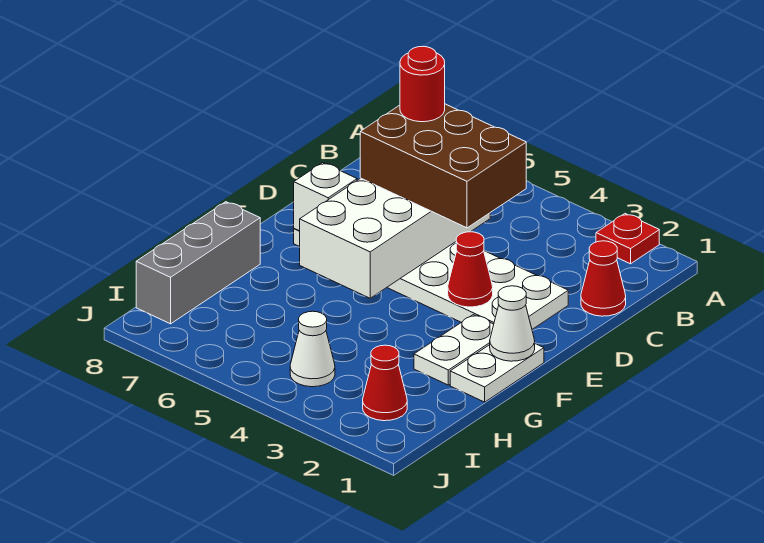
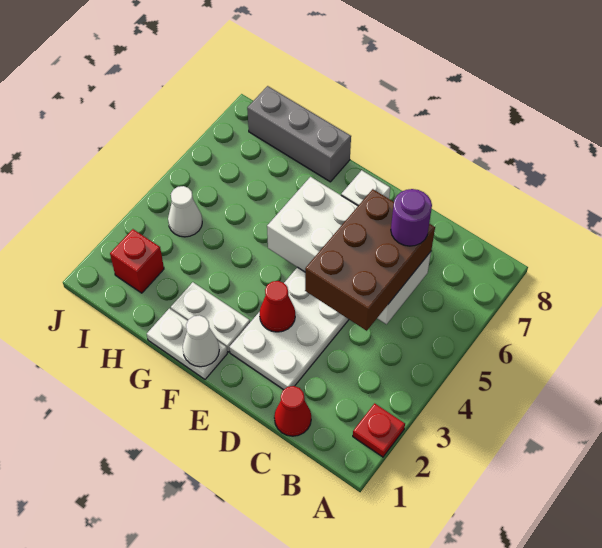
red round brick C6 level 4 -> purple round brick C6 level 4
red cone I2 level 1 -> red brick I2 level 1

